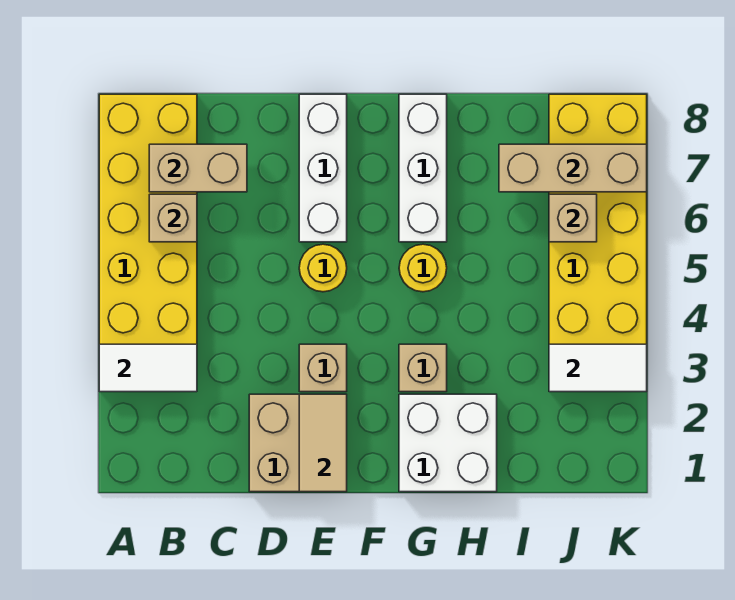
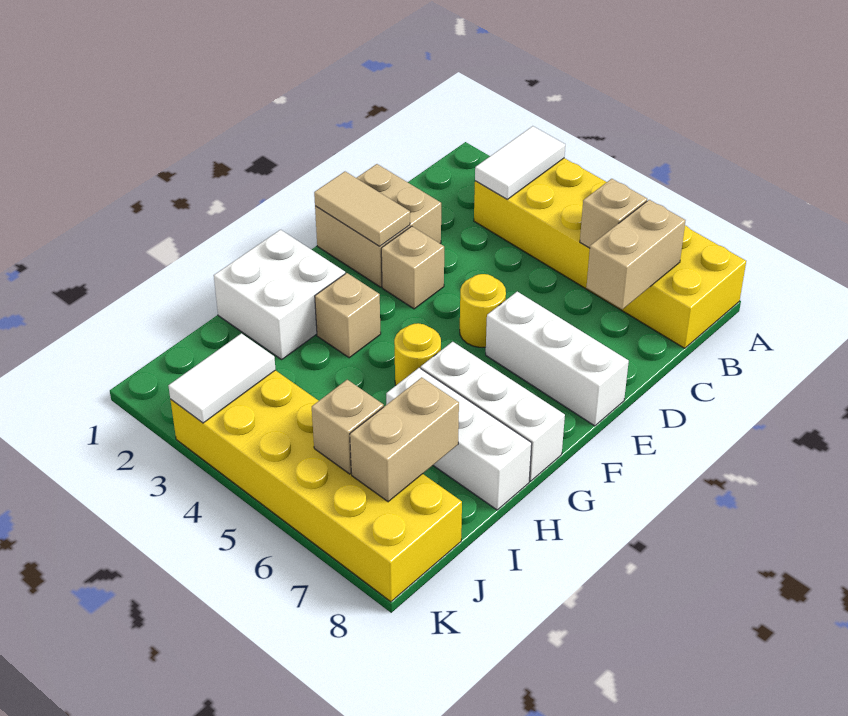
none -> white brick H6:H8 level 1
tan brick I7:K7 level 2 -> tan brick I7:J7 level 2

